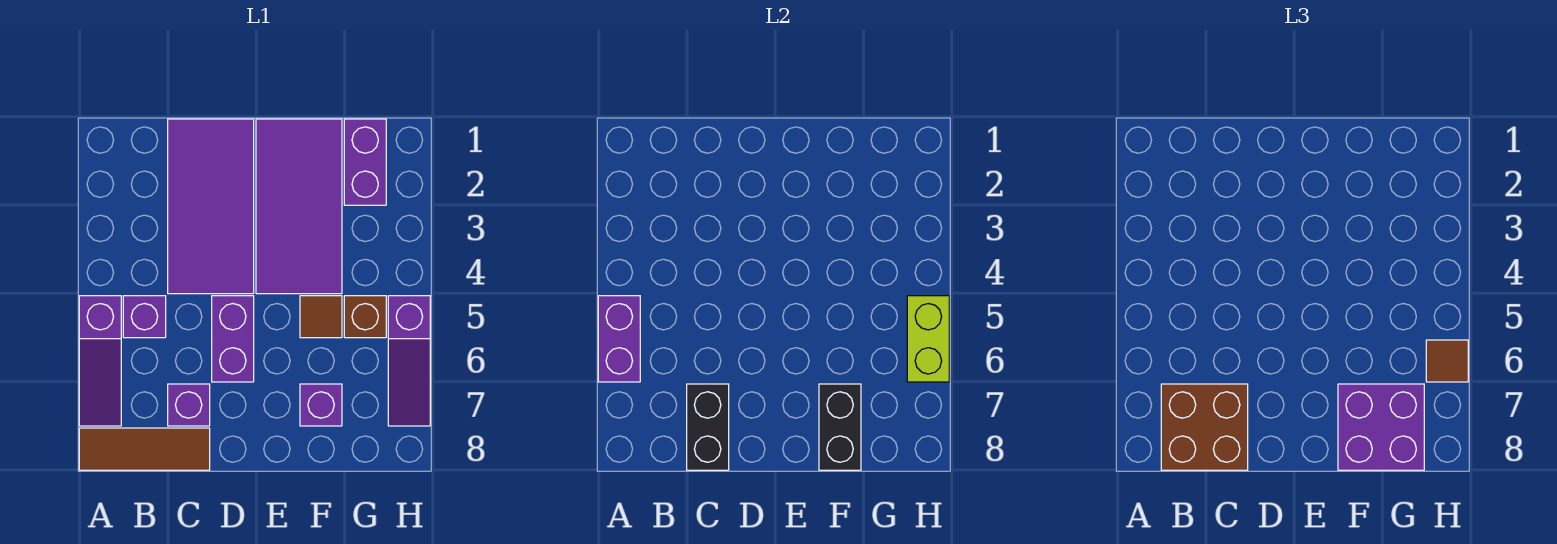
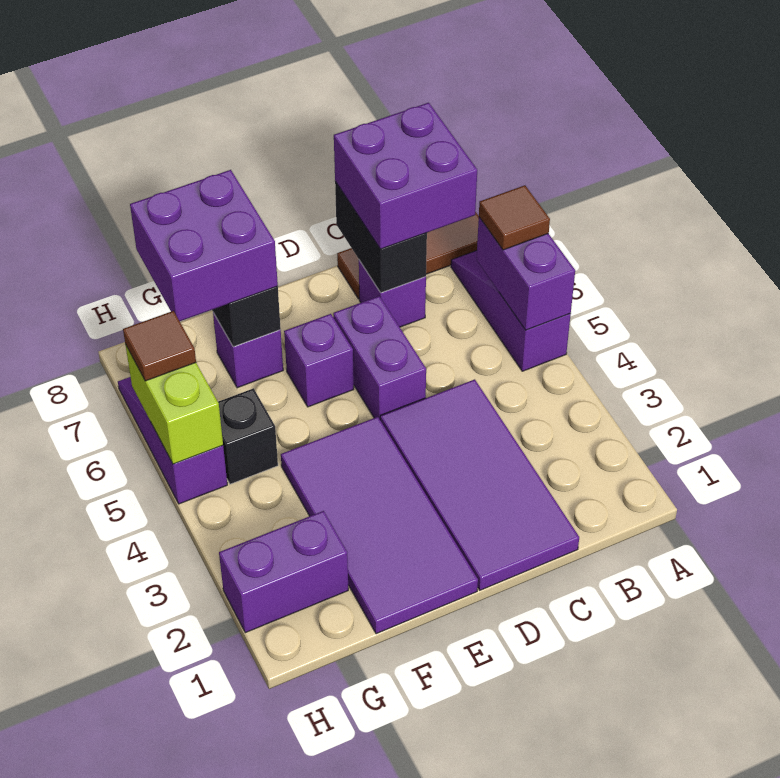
purple brick B5 level 1 -> purple brick E6 level 1
brown brick B7:C8 level 3 -> purple brick B7:C8 level 3
brown tile F5 level 1 -> brown tile A6 level 3
purple brick G1:G2 level 1 -> purple brick G2:H2 level 1
brown brick G5 level 1 -> black brick G5 level 1

